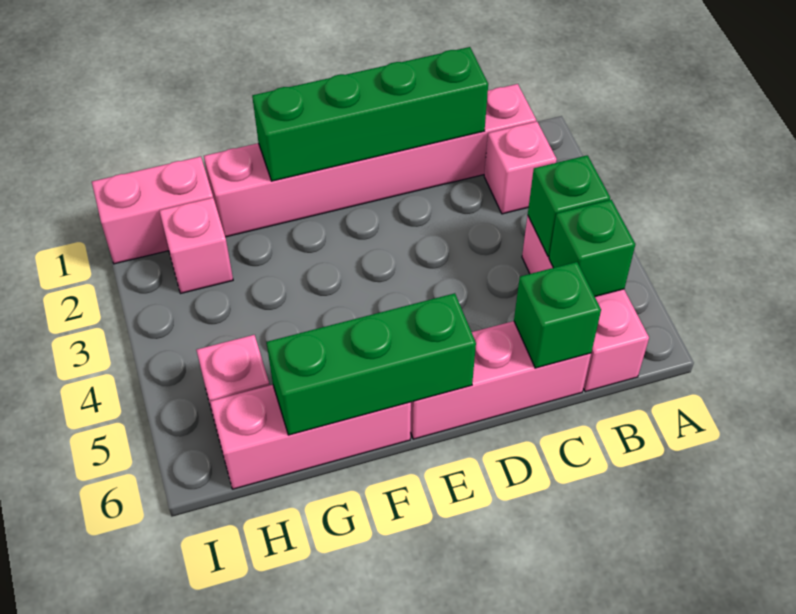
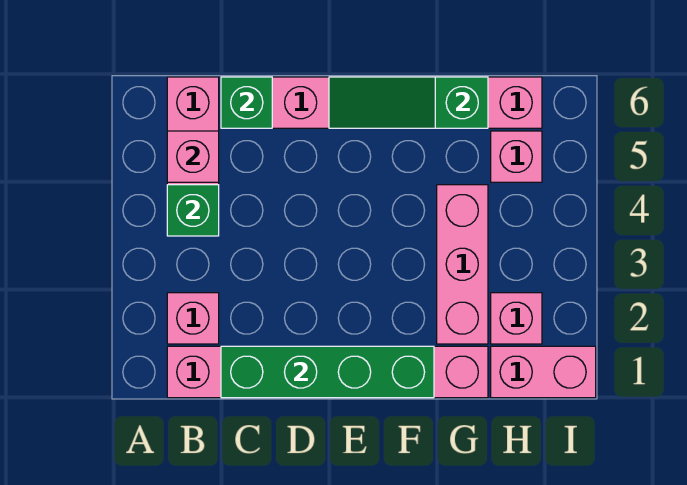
green brick B5 level 2 -> pink brick B5 level 2
green brick E6:G6 level 2 -> green slope E6:G6 level 2 top G
none -> pink brick G2:G4 level 1

